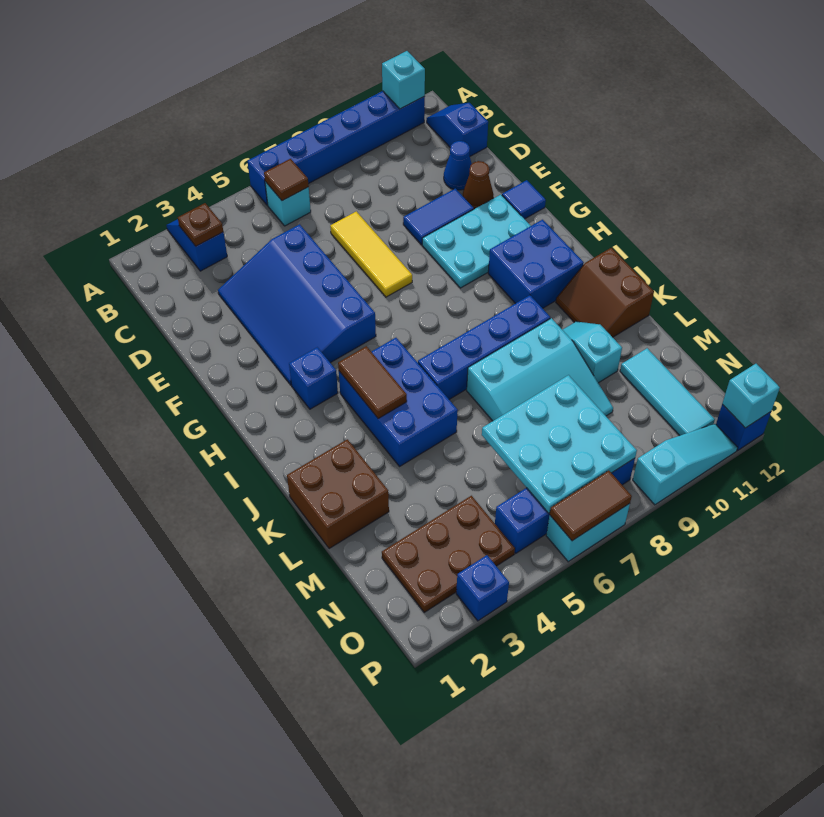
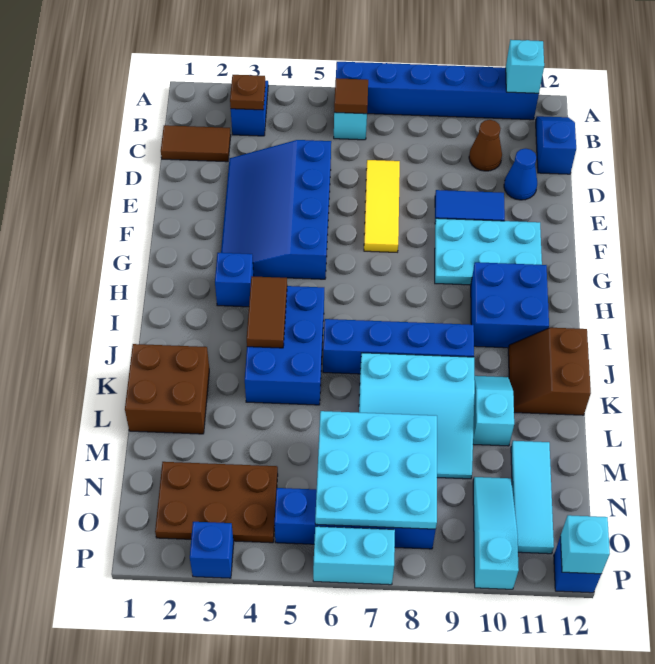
brown cone E11 level 1 -> brown cone C10 level 1
blue tile F12 level 1 -> none
brown tile P6:P7 level 2 -> brown tile C1:C2 level 1
cyan slope P9:P11 level 1 top 9 -> cyan slope N10:P10 level 1 top P

